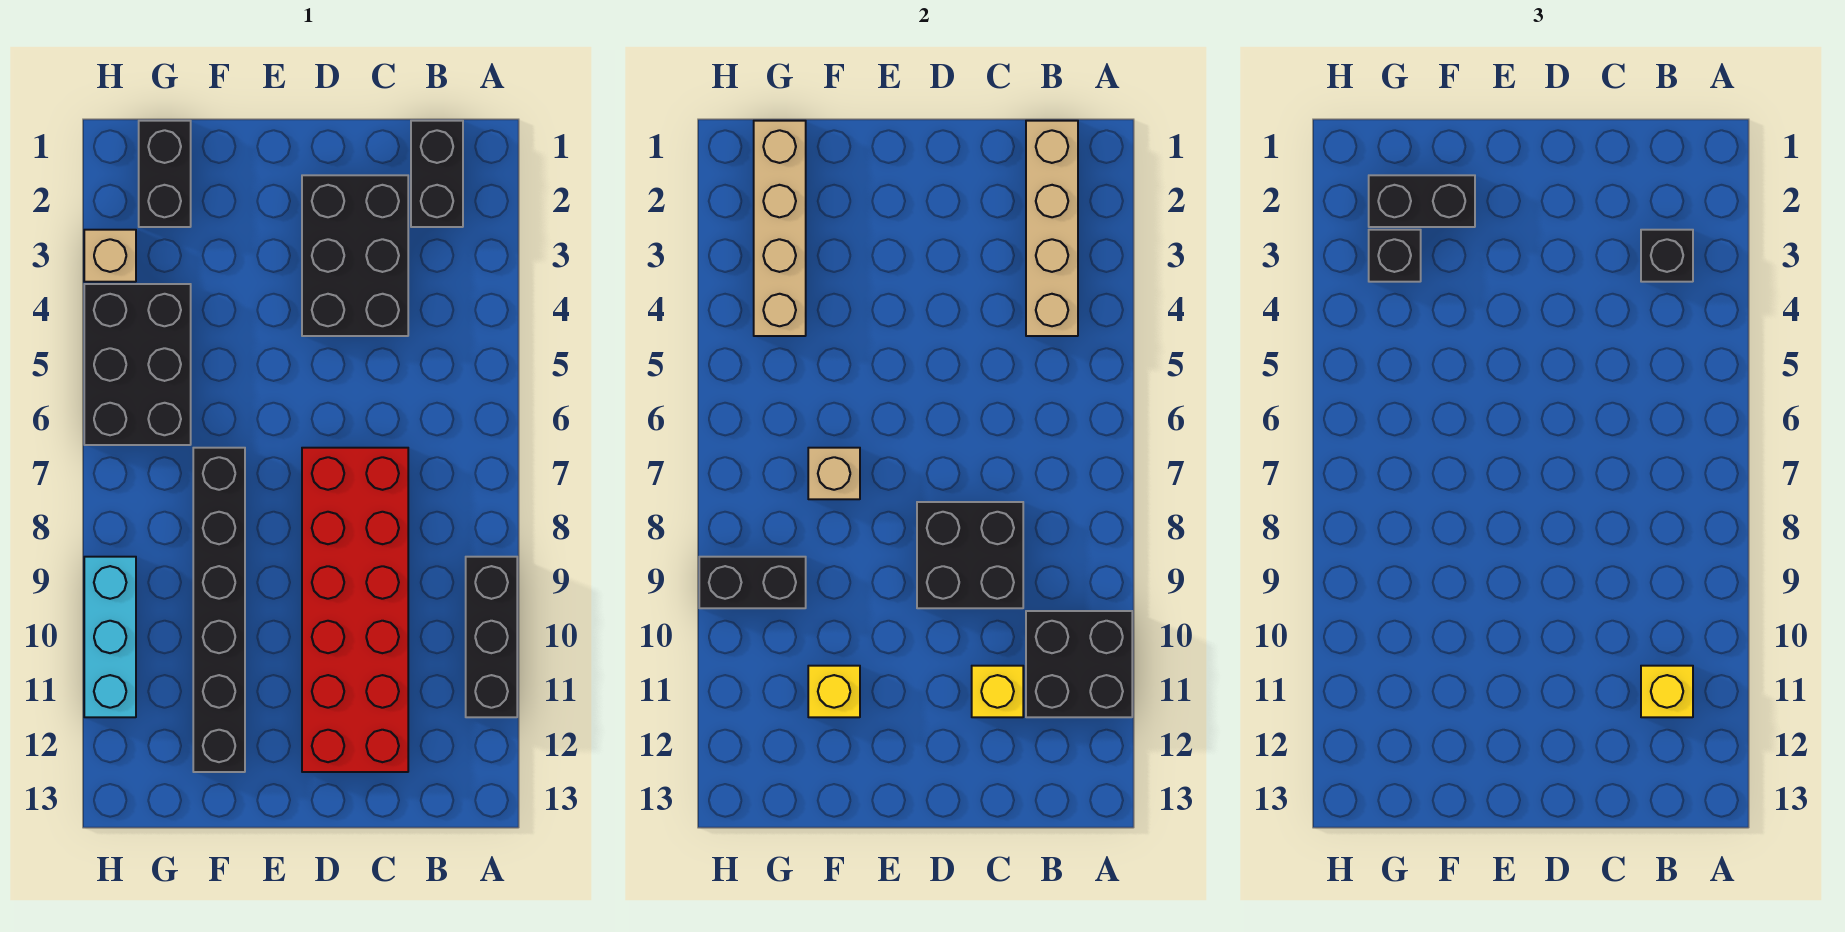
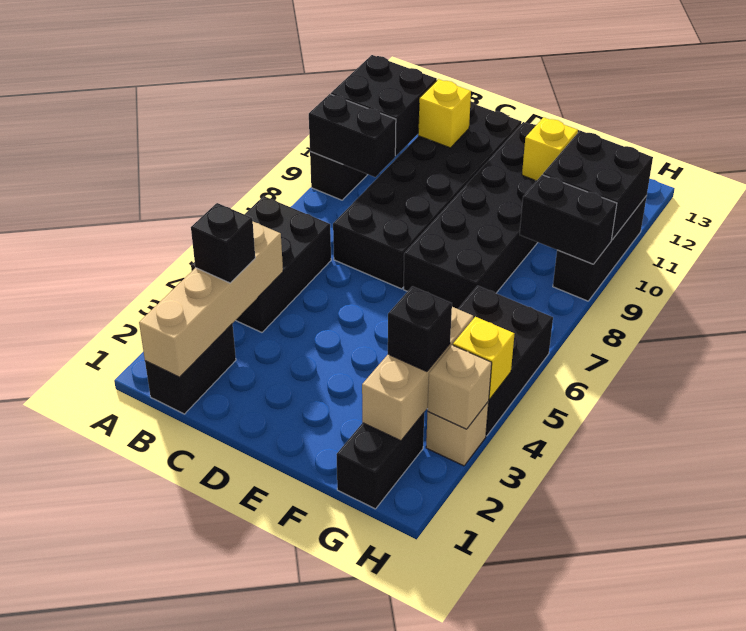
yellow brick B11 level 3 -> yellow brick H4 level 2
black brick C2:D4 level 1 -> black brick A4:B6 level 1
red brick C7:D12 level 1 -> black brick C7:D12 level 1
black brick C8:D9 level 2 -> black brick G10:H11 level 2
black brick F2:G2 level 3 -> black brick A9:B9 level 2
black brick F7:F12 level 1 -> black brick E7:F12 level 1
tan brick F7 level 2 -> tan brick H3 level 2
tan brick G1:G4 level 2 -> tan brick G2:G4 level 2
cyan brick H9:H11 level 1 -> black brick H9:H11 level 1

